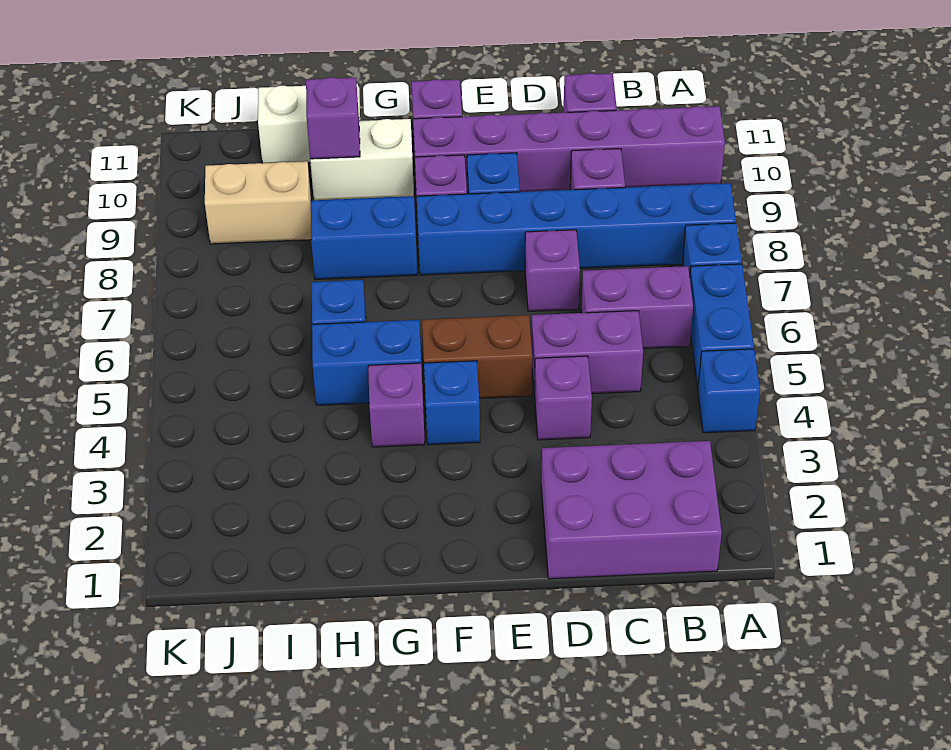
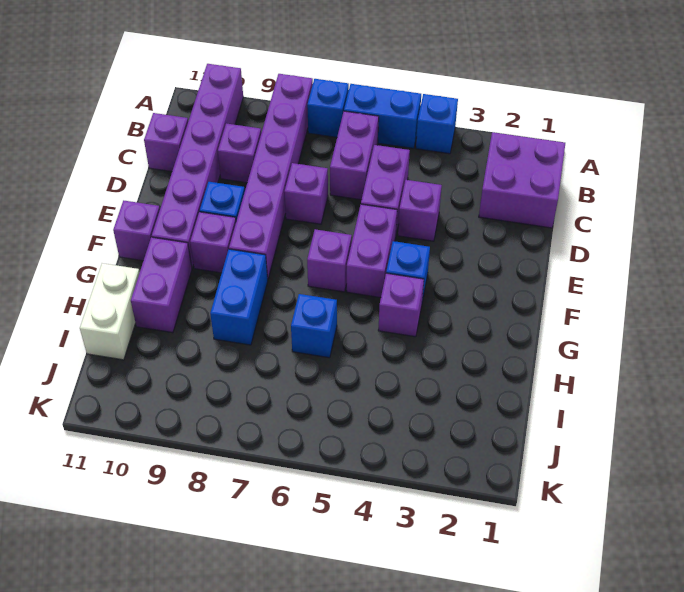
blue brick A8:F8 level 1 -> purple brick A8:F8 level 1
purple brick B1:D2 level 1 -> purple brick B1:C2 level 1
brown brick E5:F5 level 1 -> purple brick E5:F5 level 1
blue brick G5:H5 level 1 -> none
white brick G10:H10 level 1 -> purple brick G10:H10 level 1
purple brick H10 level 2 -> purple brick F6 level 1
tan brick I9:J9 level 1 -> none

